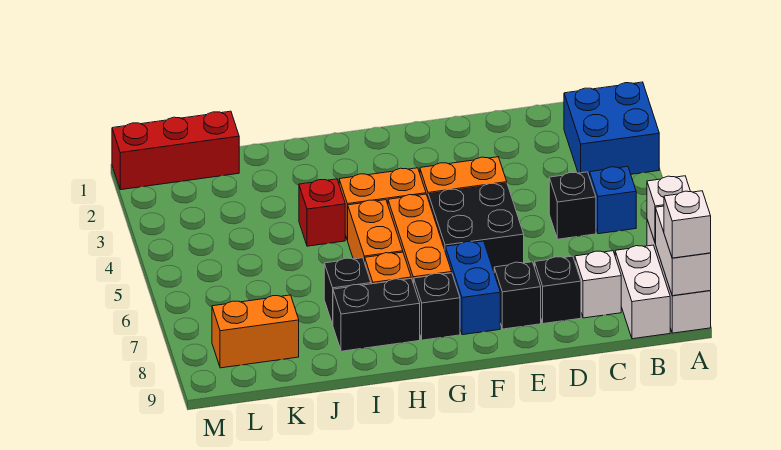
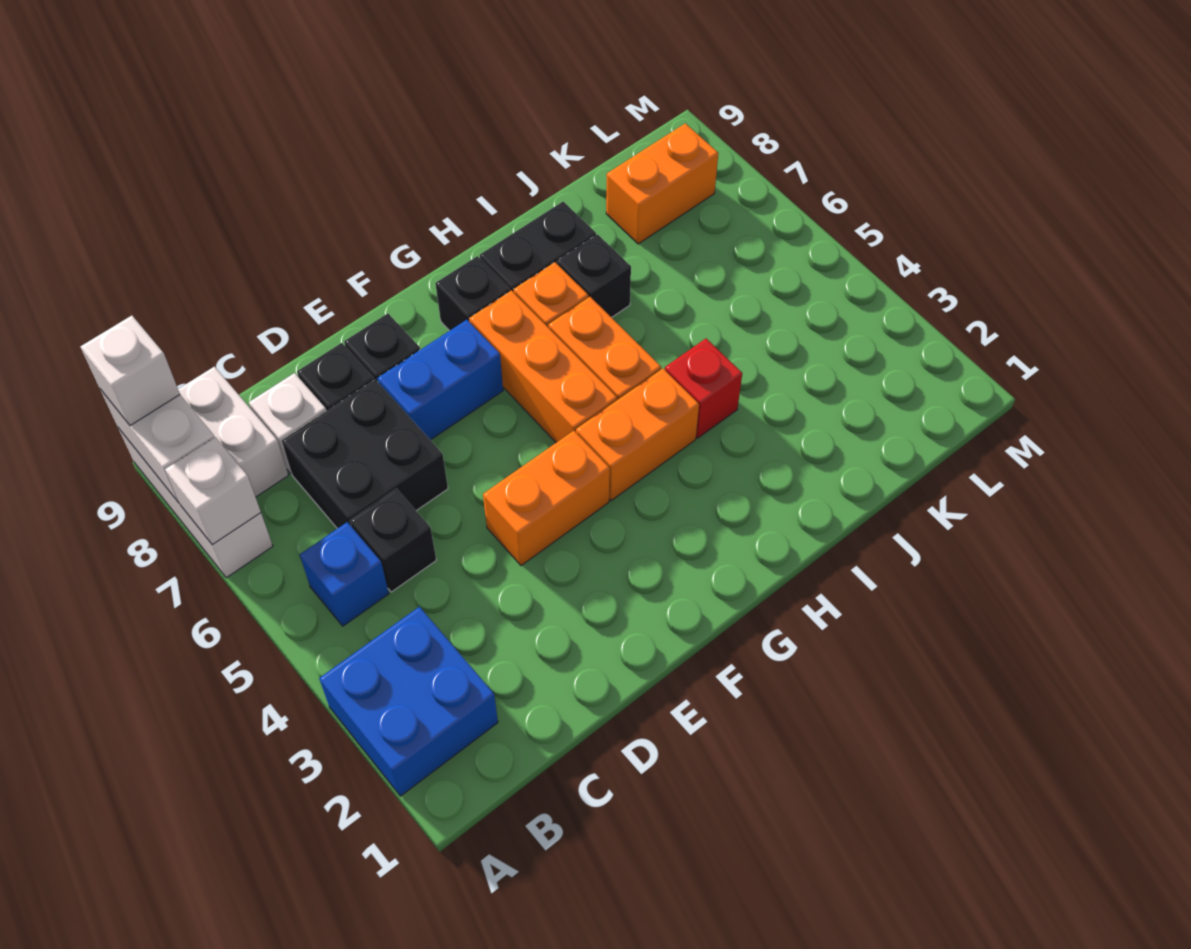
black brick E5:F6 level 1 -> black brick C6:D7 level 1
blue brick F7:F8 level 1 -> blue brick E7:F7 level 1
red brick K1:M1 level 1 -> none

